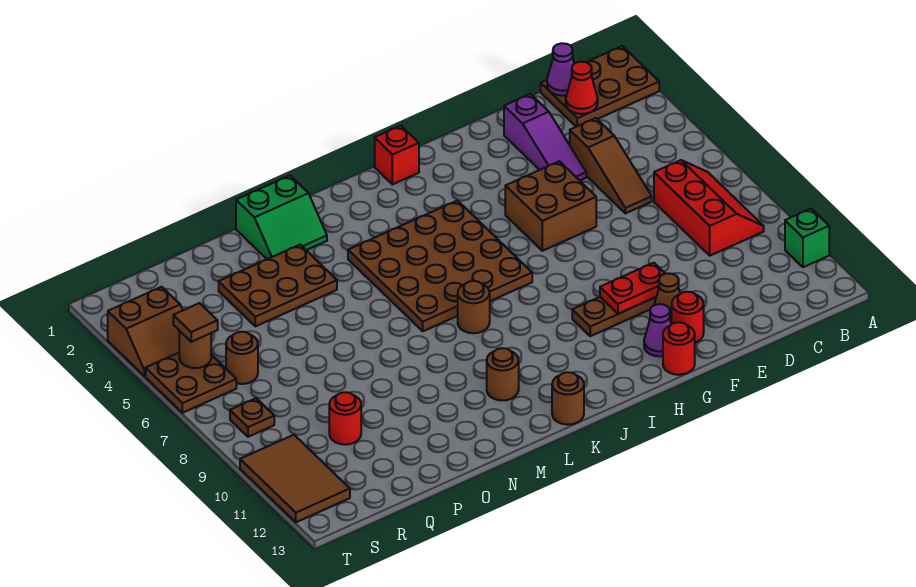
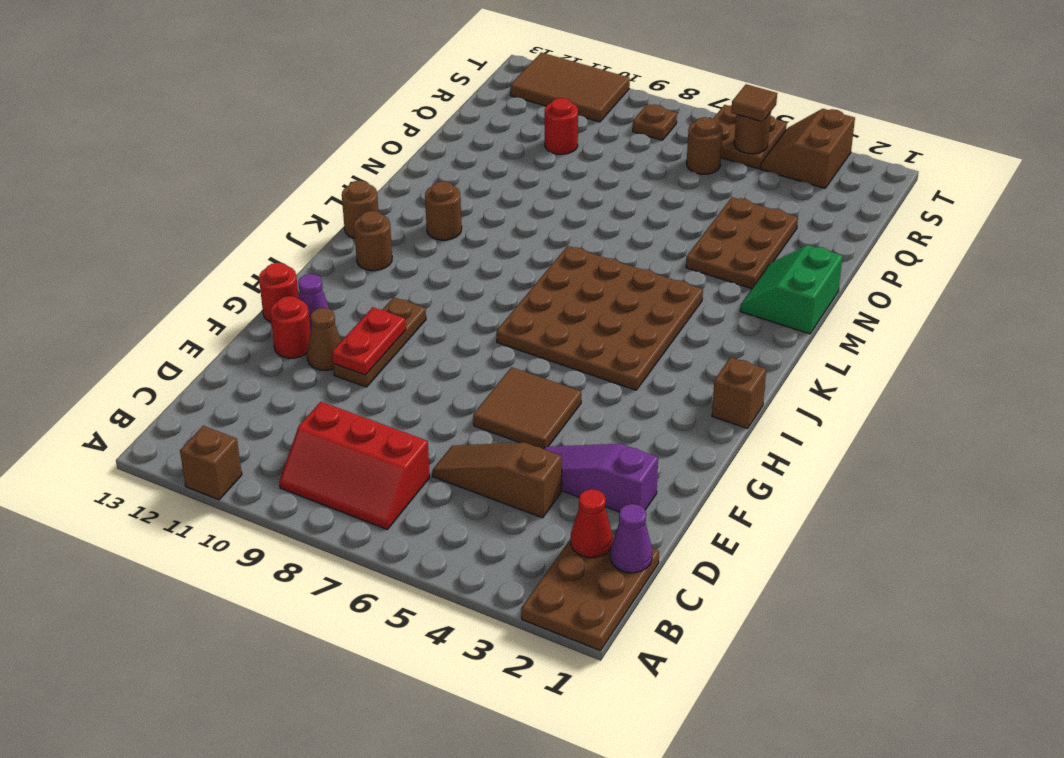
green brick A11 level 1 -> brown brick A11 level 1
brown brick F5:G6 level 1 -> brown tile F5:G6 level 1
red brick I1 level 1 -> brown brick I1 level 1
brown round brick K8 level 1 -> brown round brick J12 level 1

